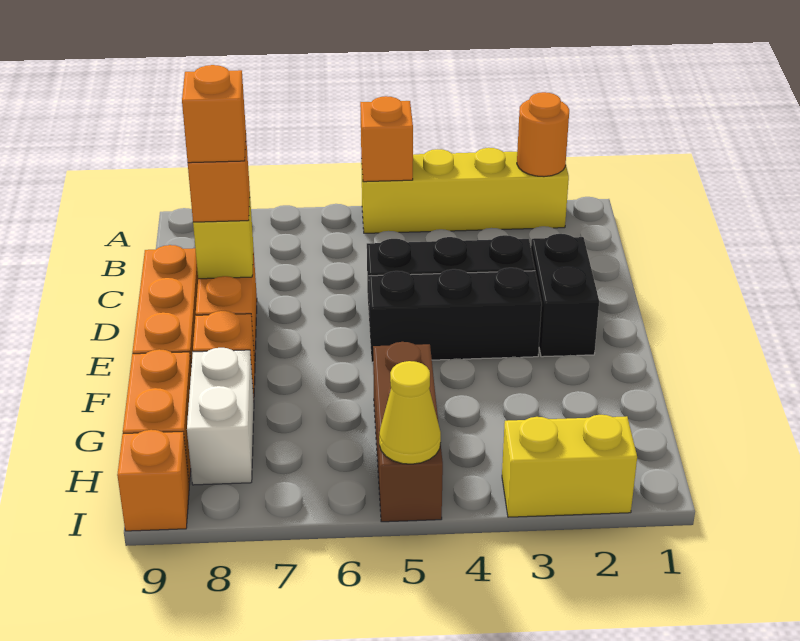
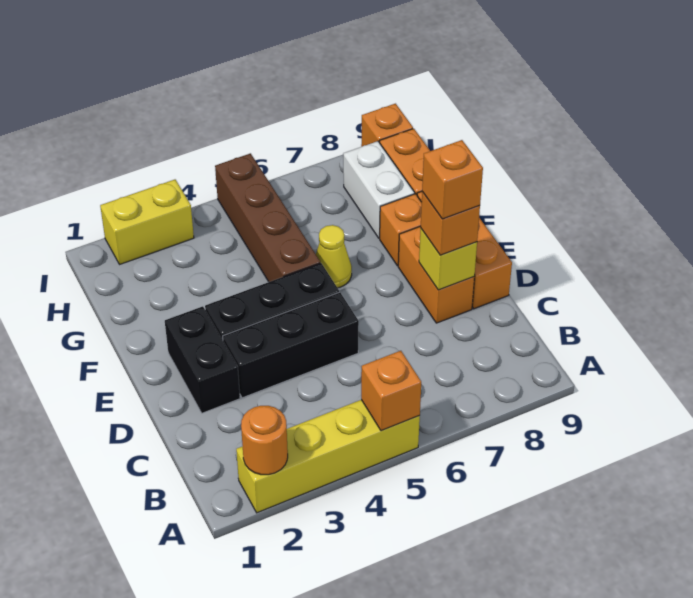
brown brick G5:I5 level 1 -> brown brick F5:I5 level 1
yellow cone I5 level 2 -> yellow cone F6 level 1

